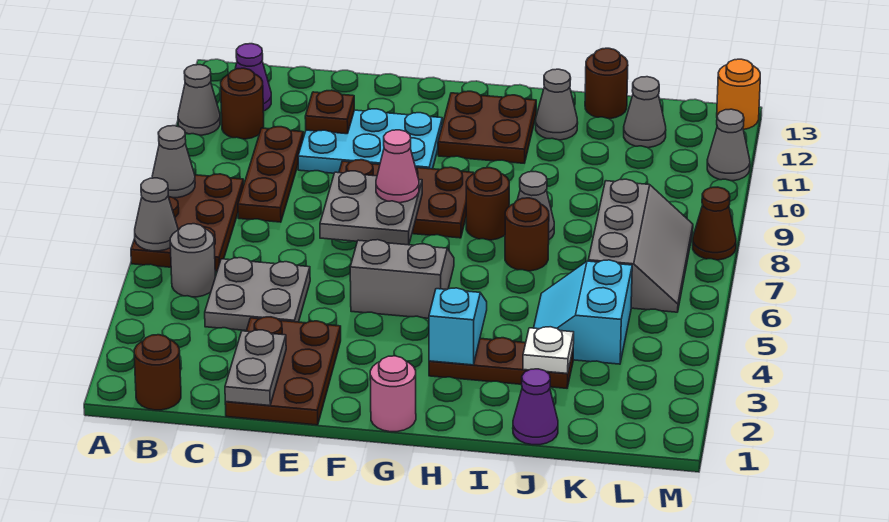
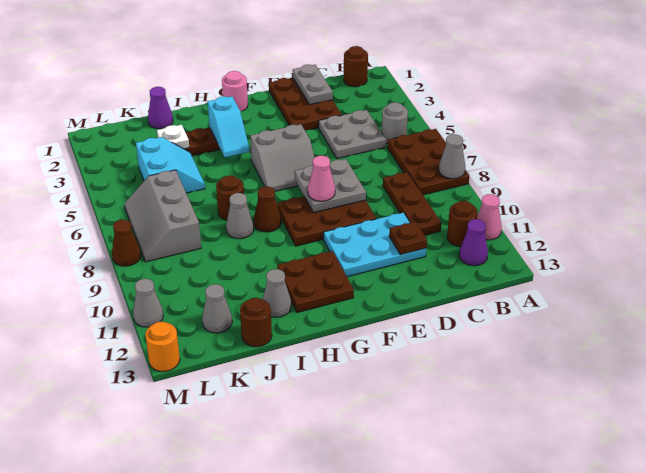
grey cone A6 level 2 -> none
grey cone A11 level 1 -> pink cone A11 level 1
brown round brick H8 level 1 -> brown cone H8 level 1

